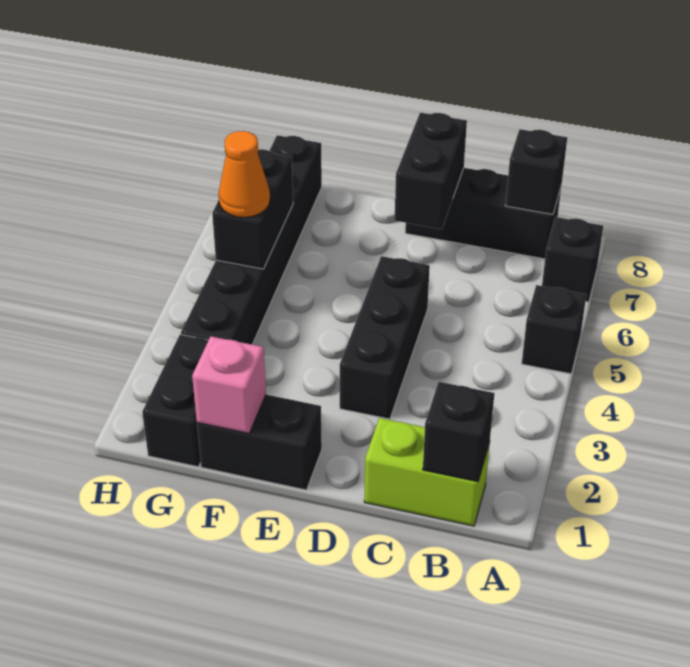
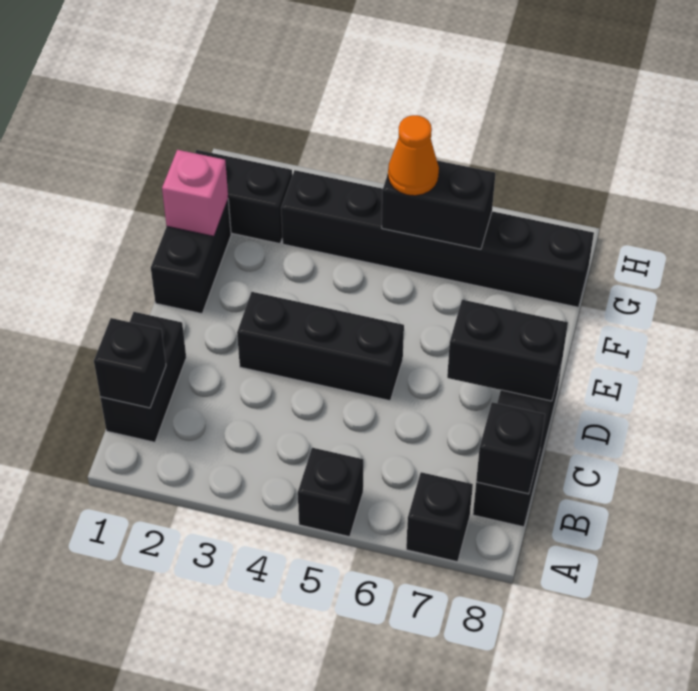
lime brick B1:C1 level 1 -> black brick B1:C1 level 1

